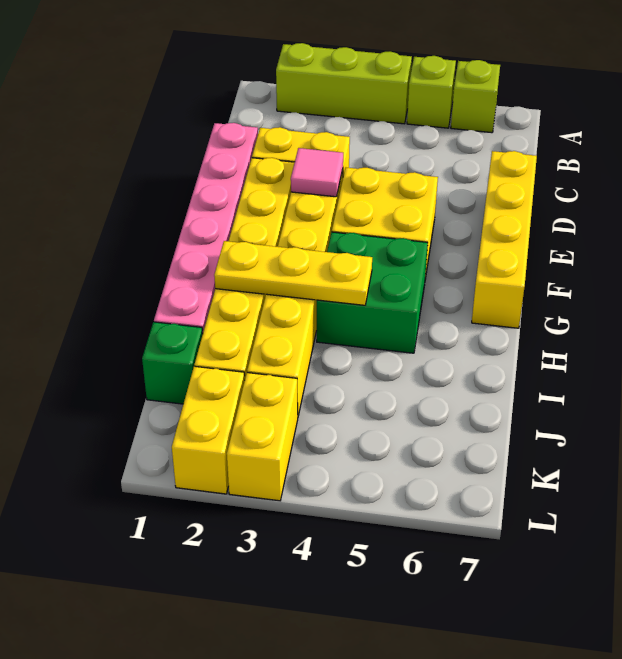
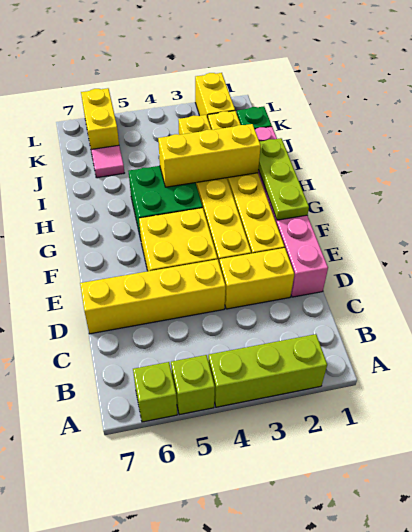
yellow brick D7:G7 level 1 -> yellow brick D4:D7 level 1
pink tile E3 level 2 -> pink tile J6 level 1
none -> lime plate F1:H1 level 2
yellow plate H2:H4 level 2 -> yellow brick H2:H4 level 2
yellow brick K3:L3 level 1 -> yellow brick K6:L6 level 1

